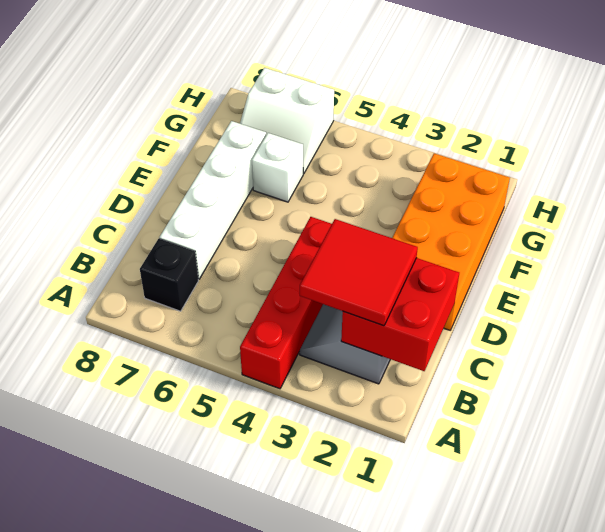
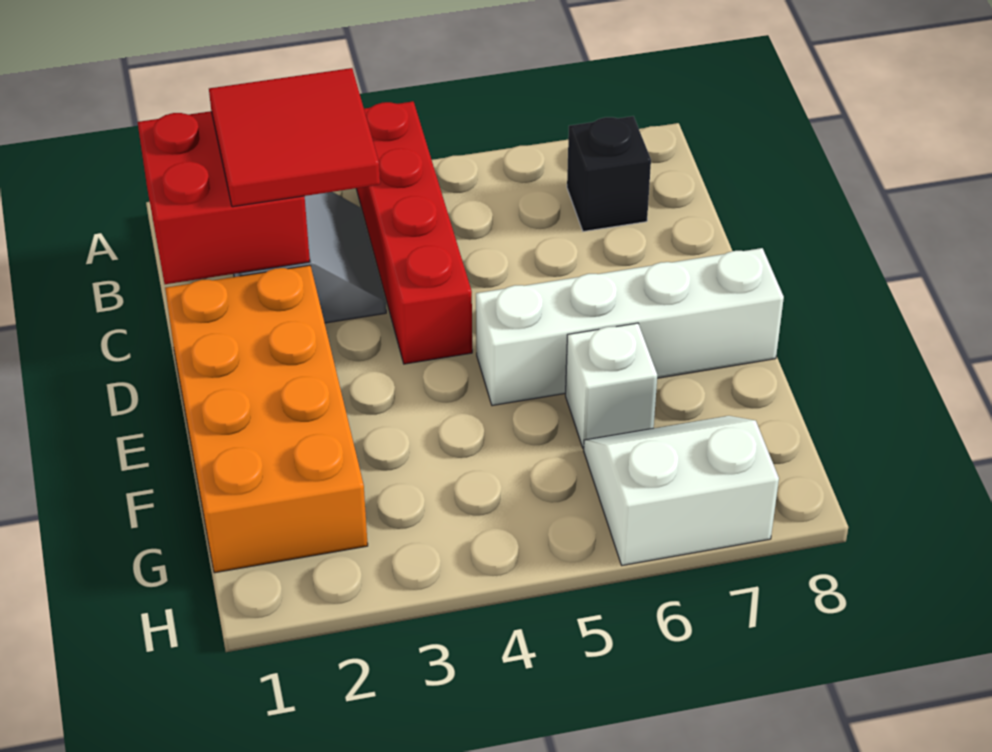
white brick C7:F7 level 1 -> white brick E5:E8 level 1

